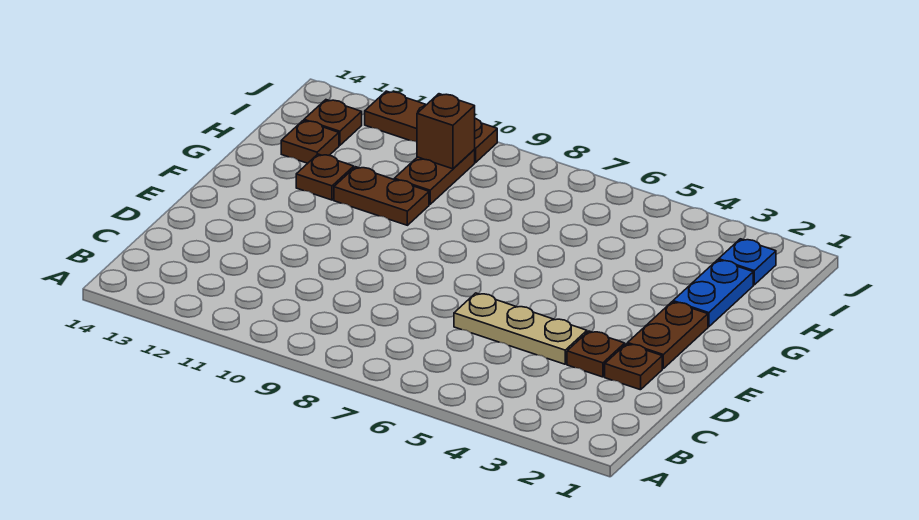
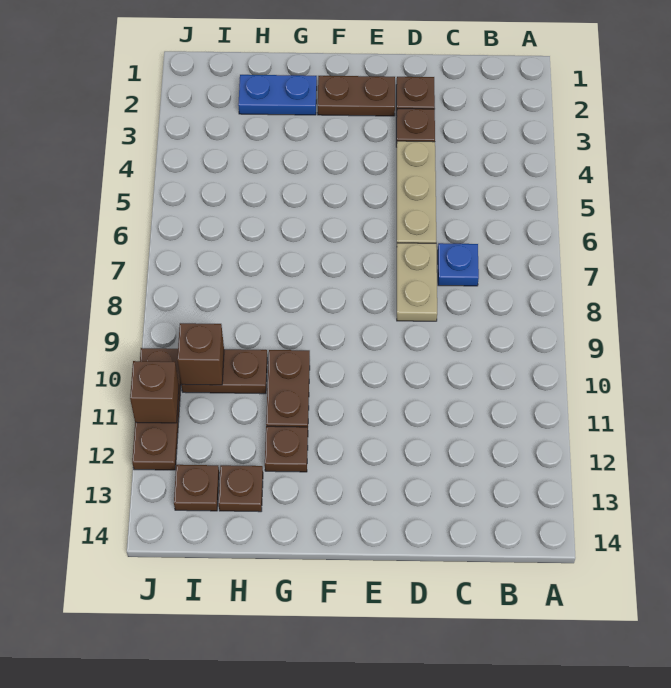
none -> tan plate D7:D8 level 1
blue plate I2 level 1 -> blue plate C7 level 1
none -> brown brick J11 level 2

